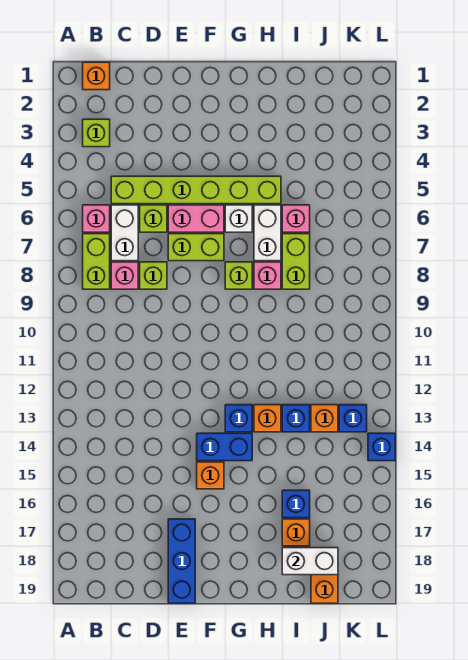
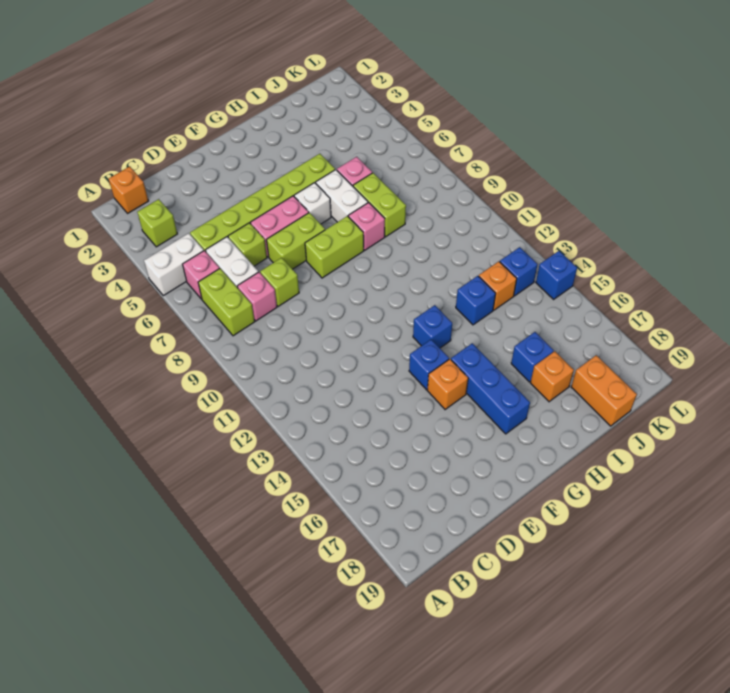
blue brick E17:E19 level 1 -> blue brick G15:G17 level 1
blue brick F14:G14 level 1 -> blue brick F14 level 1
lime brick G8 level 1 -> lime brick F8:G8 level 1
orange brick H13 level 1 -> none
white brick I18:J18 level 2 -> white brick A5:B5 level 1

